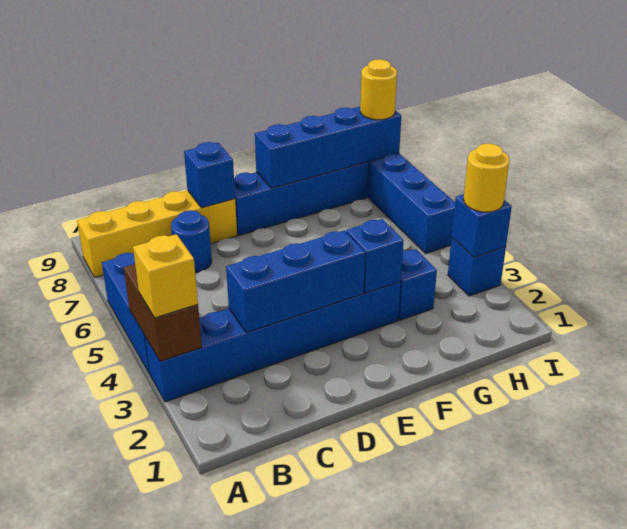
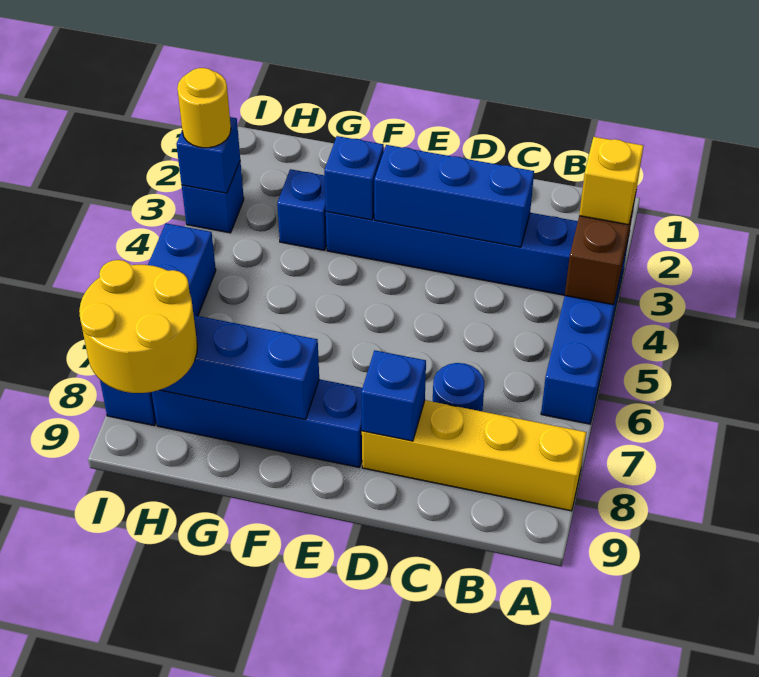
yellow round brick I8 level 3 -> yellow round brick H8:I9 level 3

